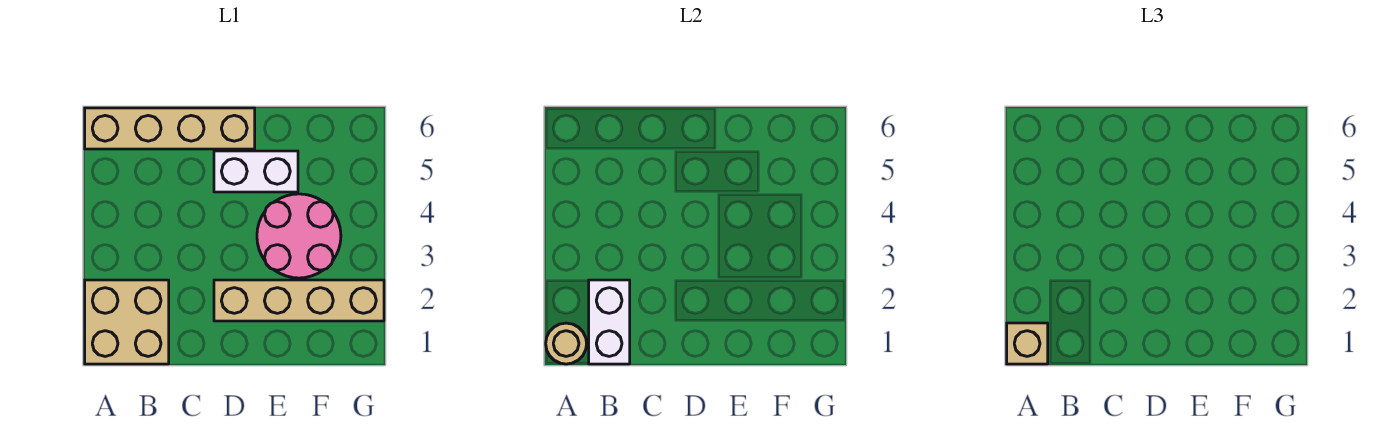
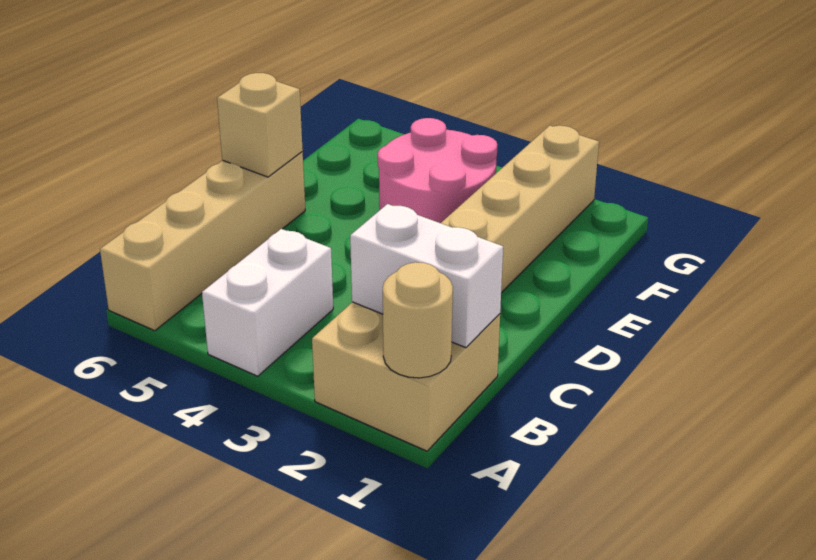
tan brick A1 level 3 -> tan brick D6 level 2
white brick D5:E5 level 1 -> white brick A4:B4 level 1

